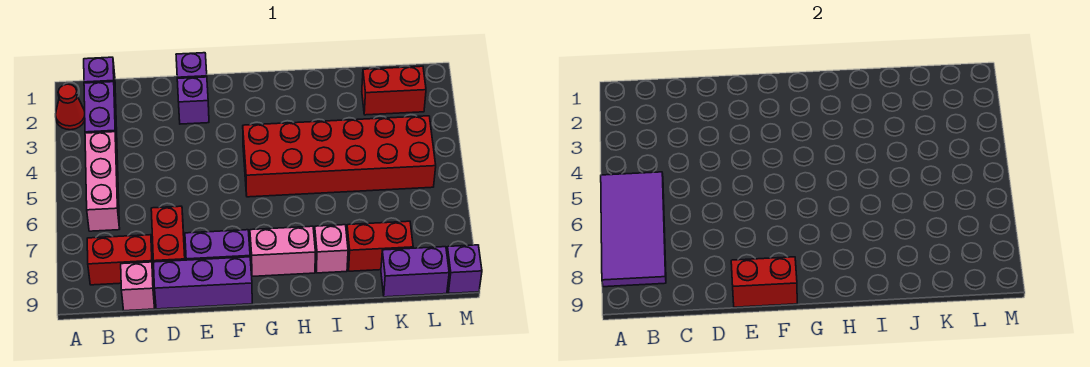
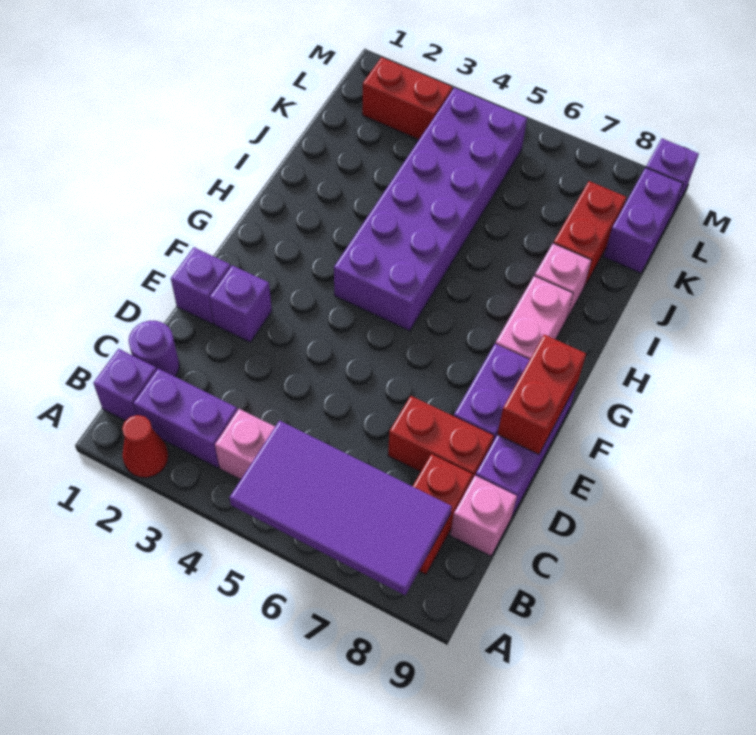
none -> purple round brick C1 level 1
red brick G4:L5 level 1 -> purple brick G4:L5 level 1
red brick K2:L2 level 1 -> red brick L2:L3 level 1

